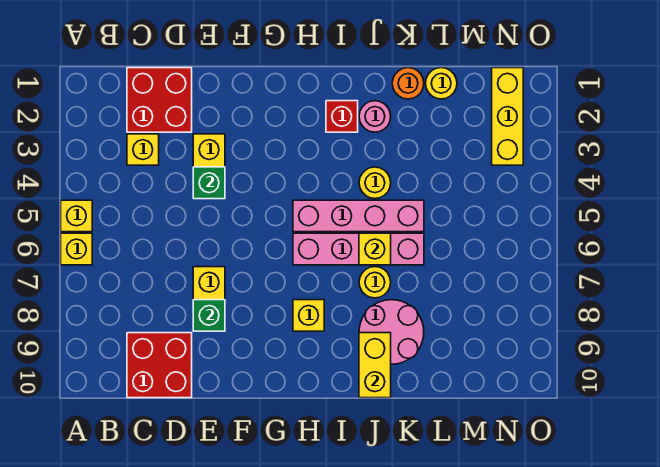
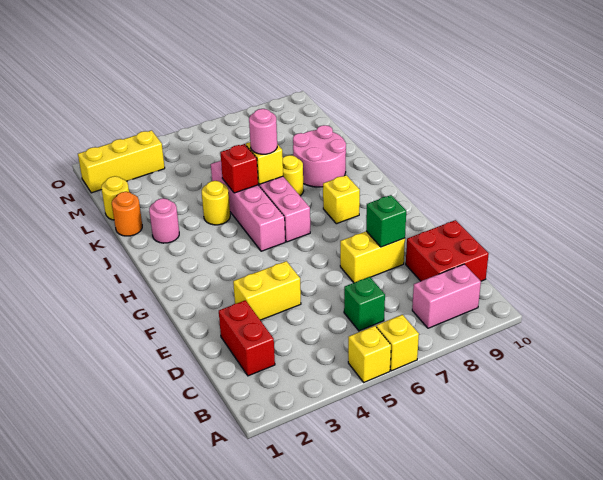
none -> pink brick B8:B9 level 1
red brick C1:D2 level 1 -> red brick C2:D2 level 1
yellow brick C3 level 1 -> none
green brick E4 level 2 -> green brick C6 level 1
red brick I2 level 1 -> red brick J5 level 2
none -> pink round brick J6 level 3
yellow brick J9:J10 level 2 -> none

